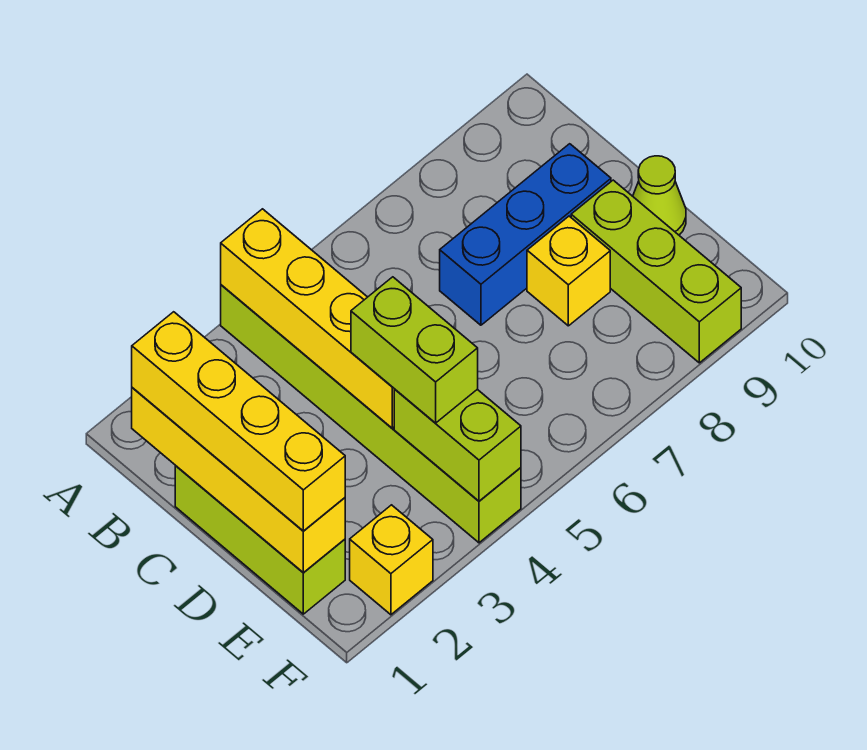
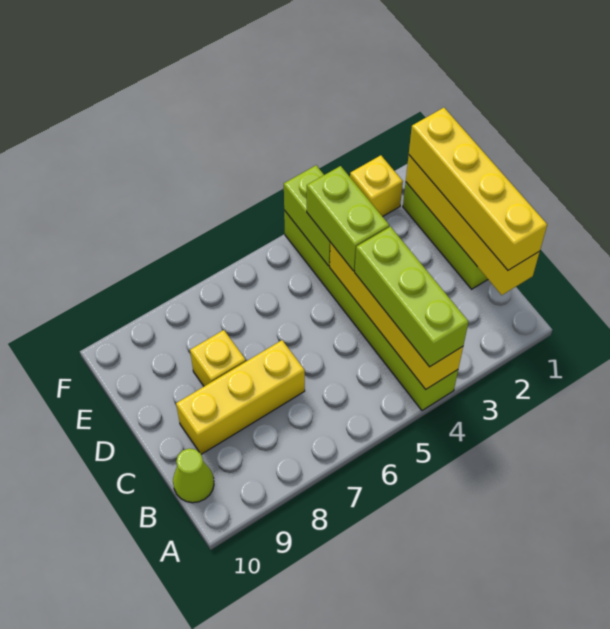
blue brick C7:C9 level 1 -> yellow brick C7:C9 level 1
lime brick D9:F9 level 1 -> lime brick A4:C4 level 3
lime cone D10 level 1 -> lime cone B10 level 1

